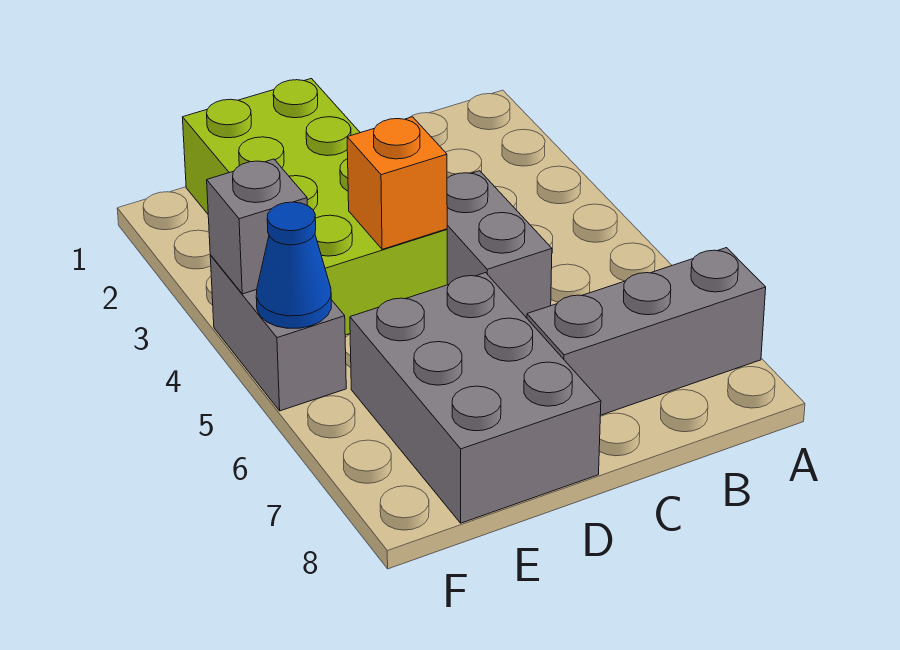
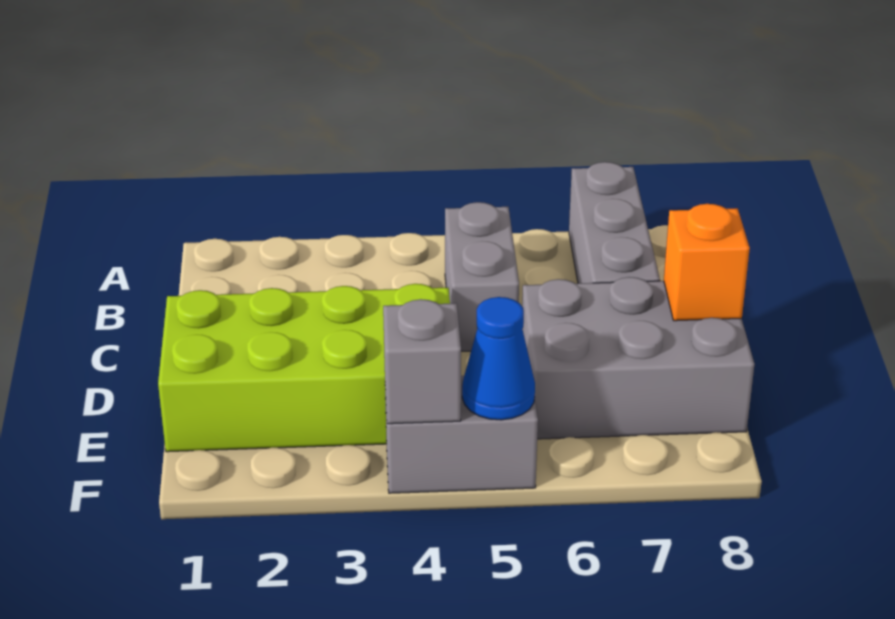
grey brick C4:C5 level 1 -> grey brick B5:C5 level 1
orange brick D4 level 2 -> orange brick D8 level 2

